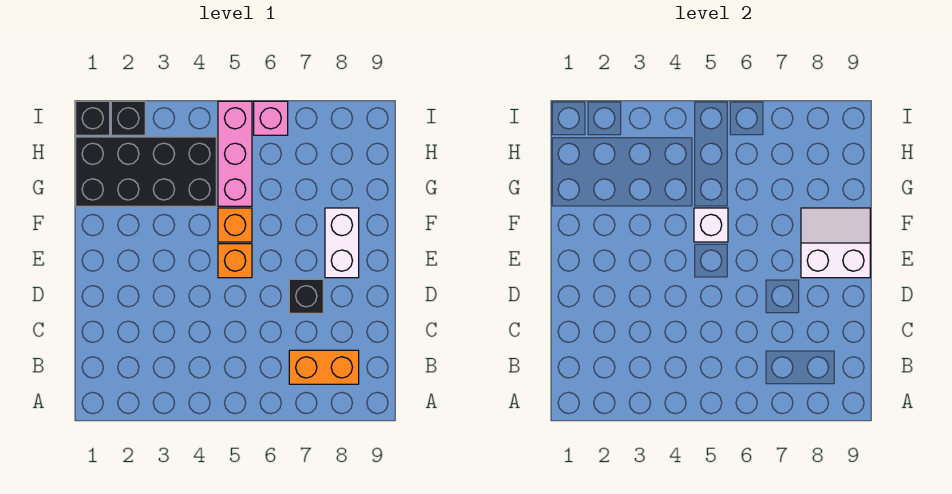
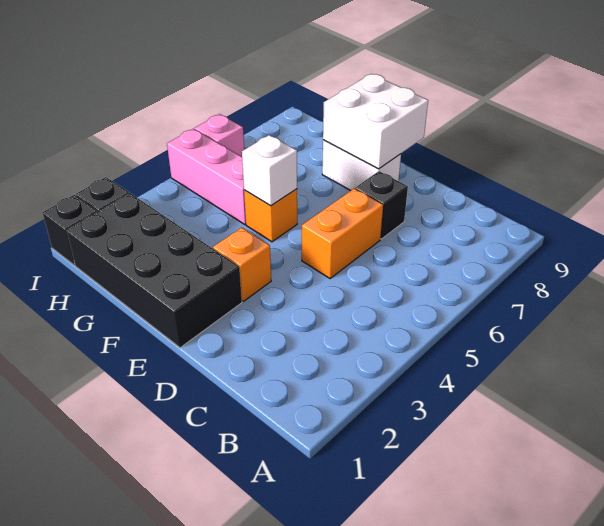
orange brick B7:B8 level 1 -> orange brick D5:D6 level 1
orange brick E5 level 1 -> orange brick E3 level 1
white slope E8:F9 level 2 top E -> white brick E8:F9 level 2
black brick G1:H4 level 1 -> black brick E1:H2 level 1

